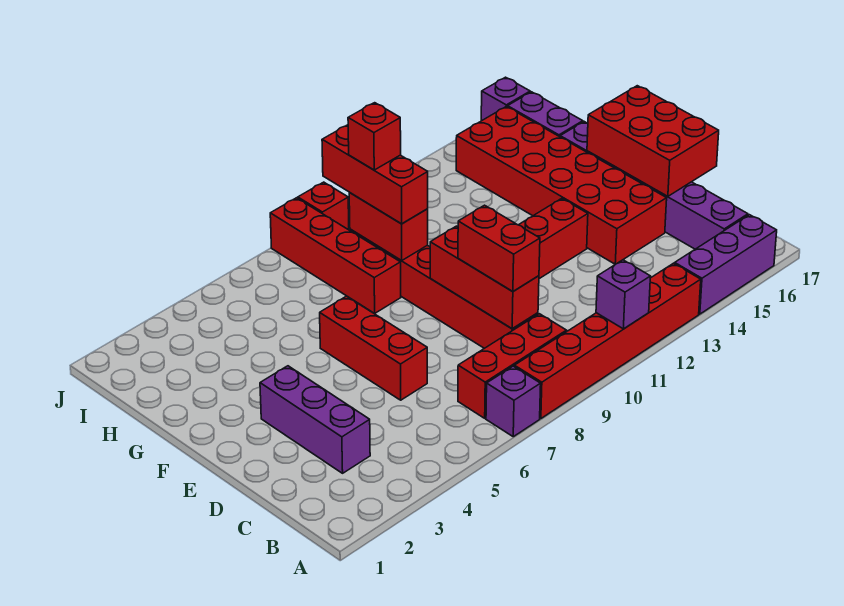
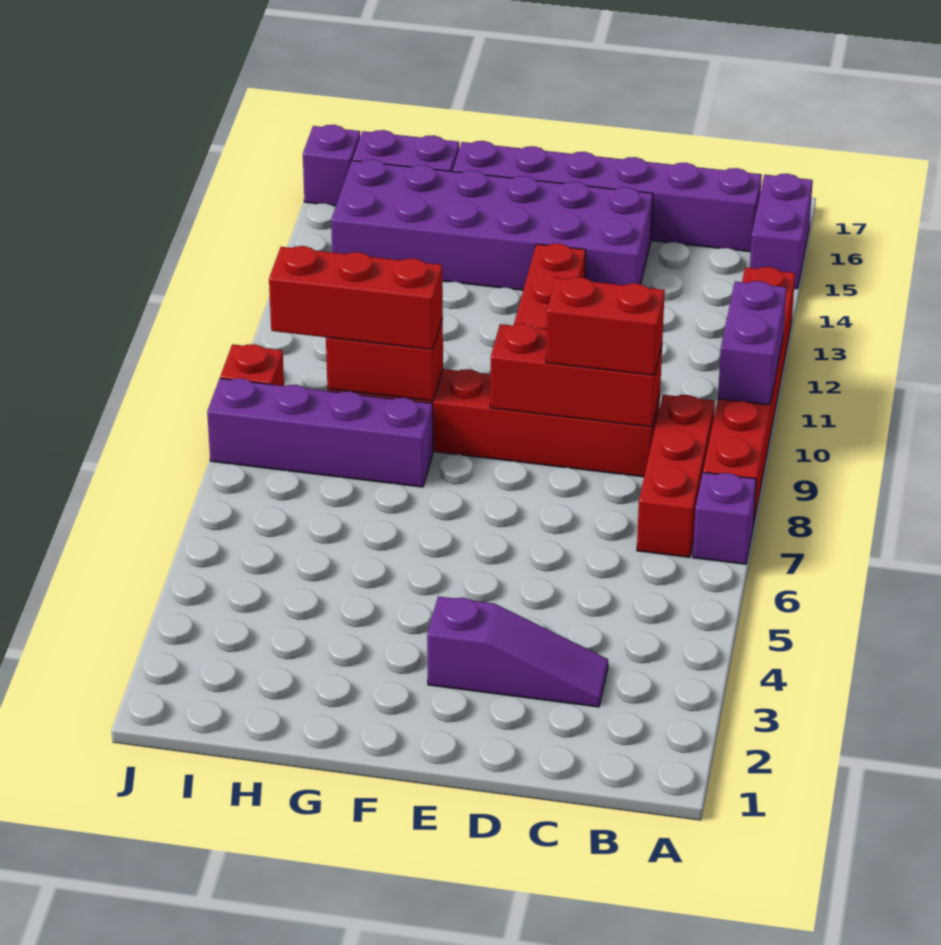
purple brick A11 level 2 -> purple brick A10:A11 level 2
purple brick A14:A16 level 1 -> purple brick A15:A16 level 1
purple brick C3:E3 level 1 -> purple slope C3:E3 level 1 top E
red brick D6:F6 level 1 -> none
red brick D14:I15 level 1 -> purple brick D14:I15 level 1
red brick D16:F17 level 2 -> none
red brick G8:J8 level 1 -> purple brick G8:J8 level 1
red brick H9 level 4 -> none

